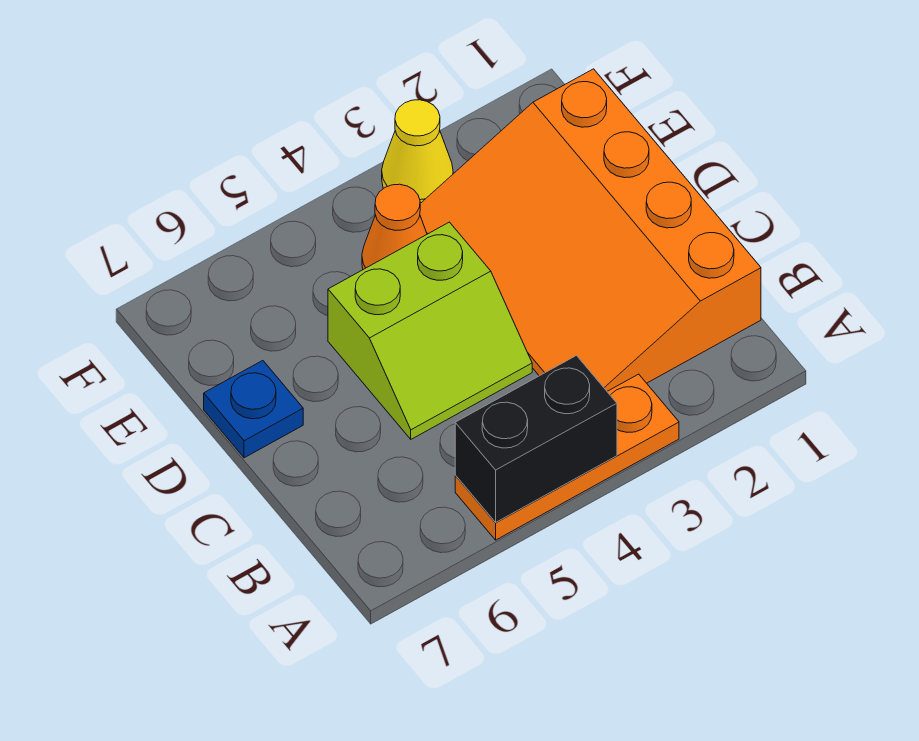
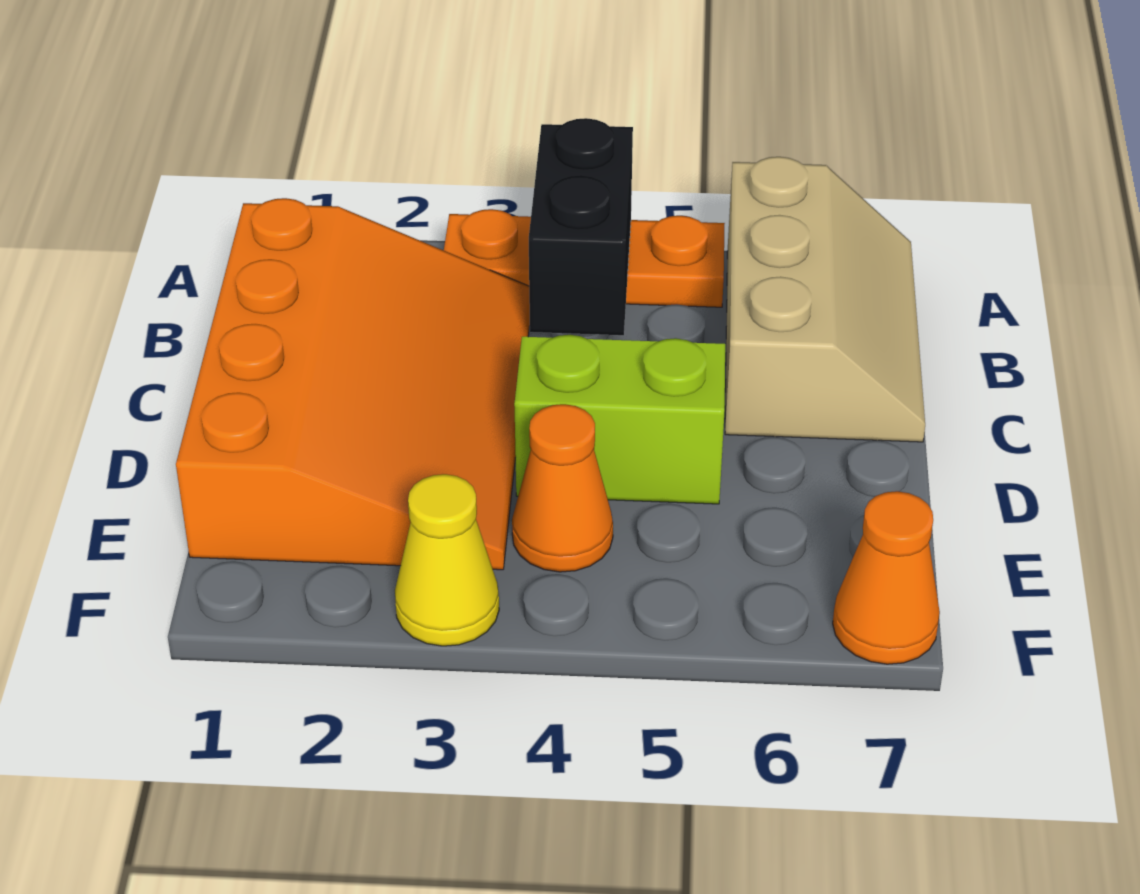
black brick A4:A5 level 2 -> black brick A4:B4 level 2
none -> tan slope A6:C7 level 1 top 6
blue plate D7 level 1 -> none
none -> orange cone F7 level 1

